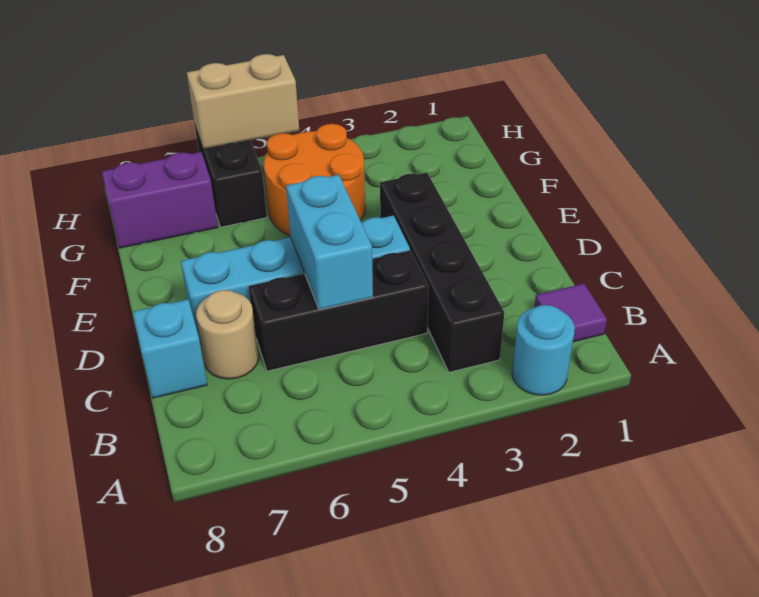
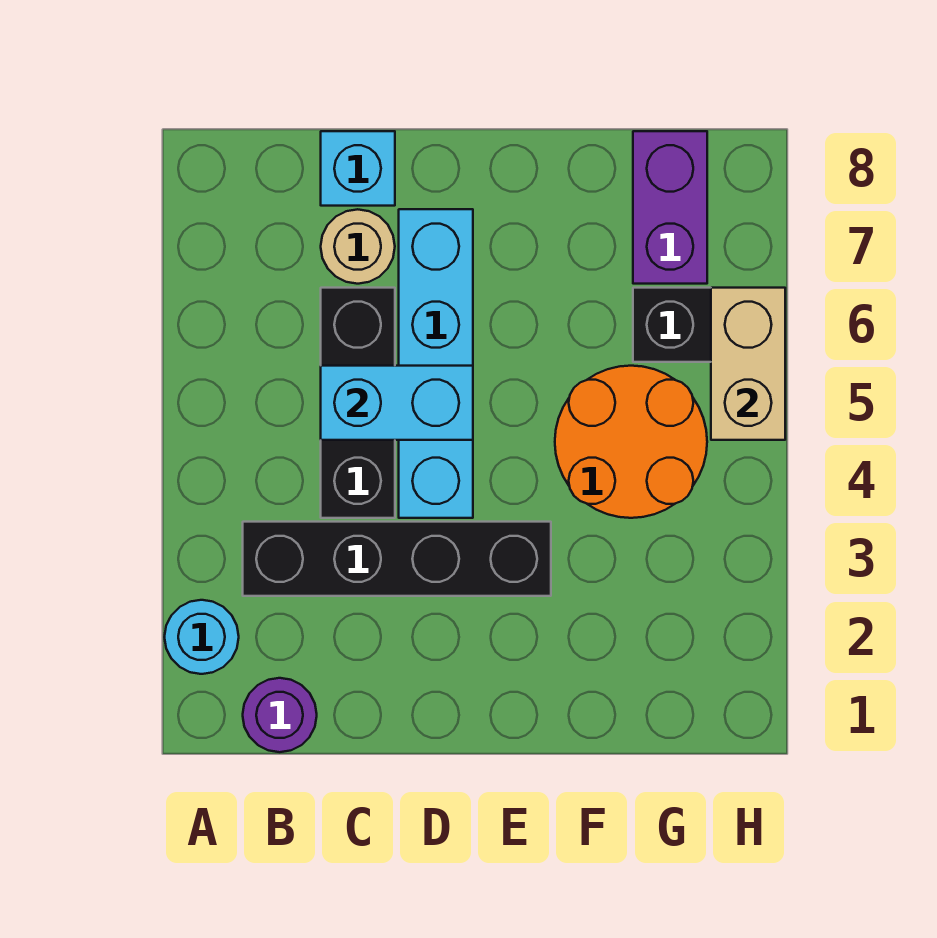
purple tile B1 level 1 -> purple round brick B1 level 1

